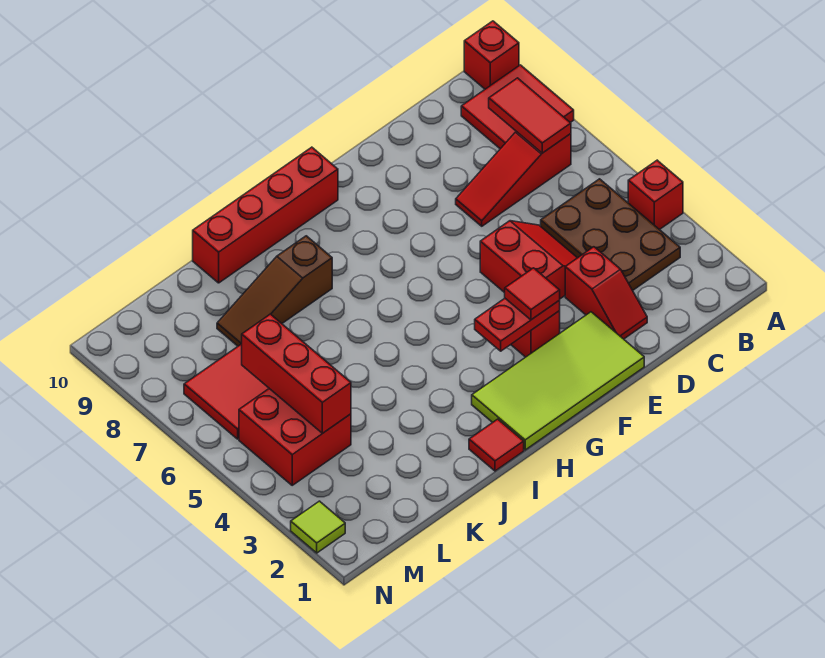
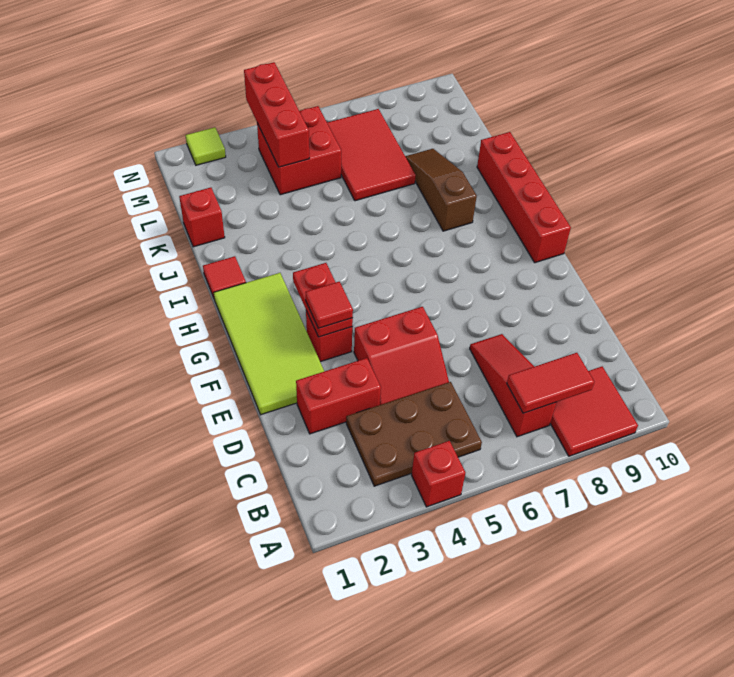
red brick A10 level 1 -> red brick K1 level 1
red slope D2:D3 level 1 top 3 -> red brick D2:D3 level 1
red brick L4:L6 level 2 -> red brick L4:N4 level 2

